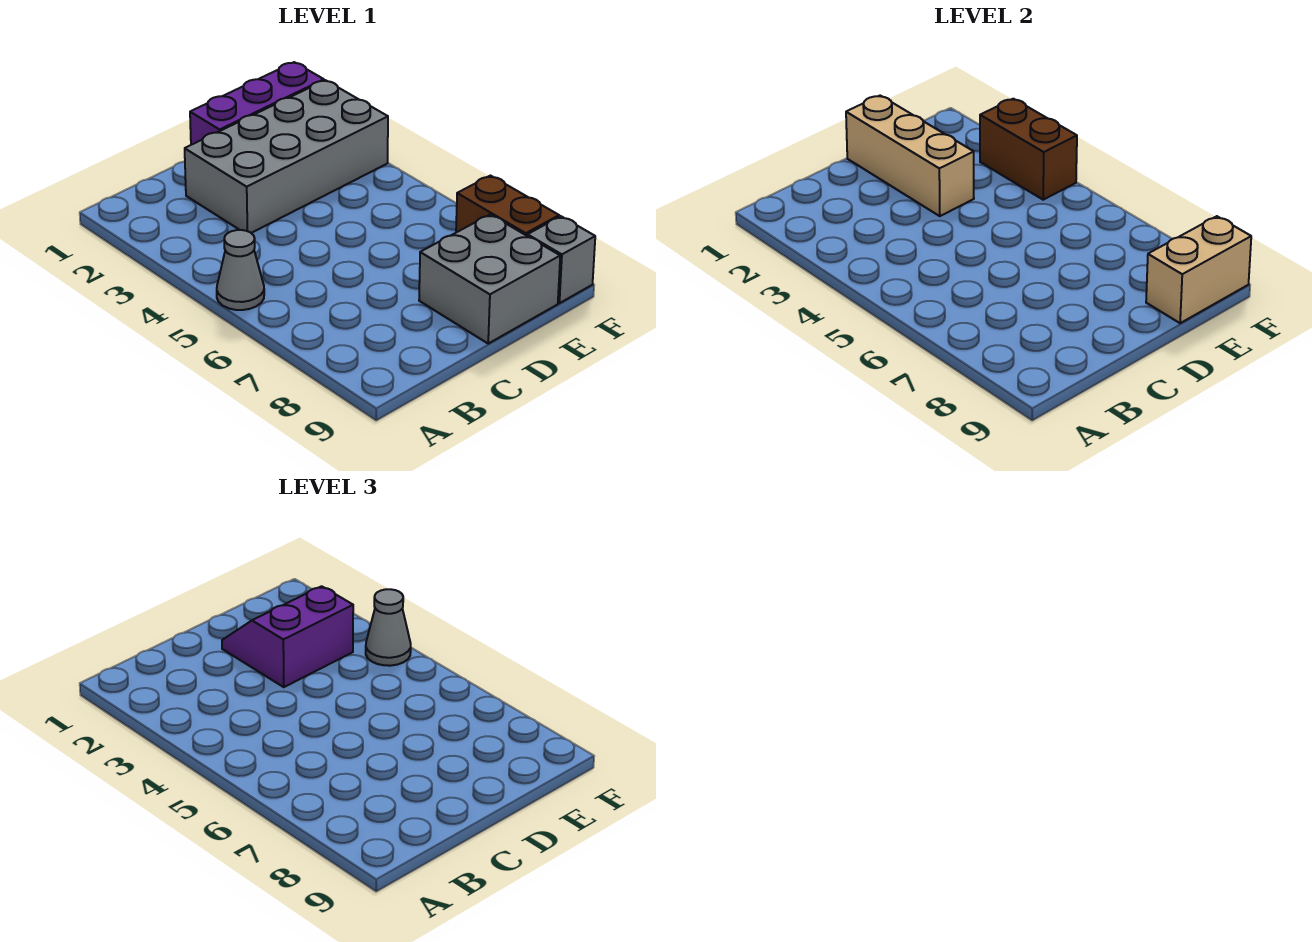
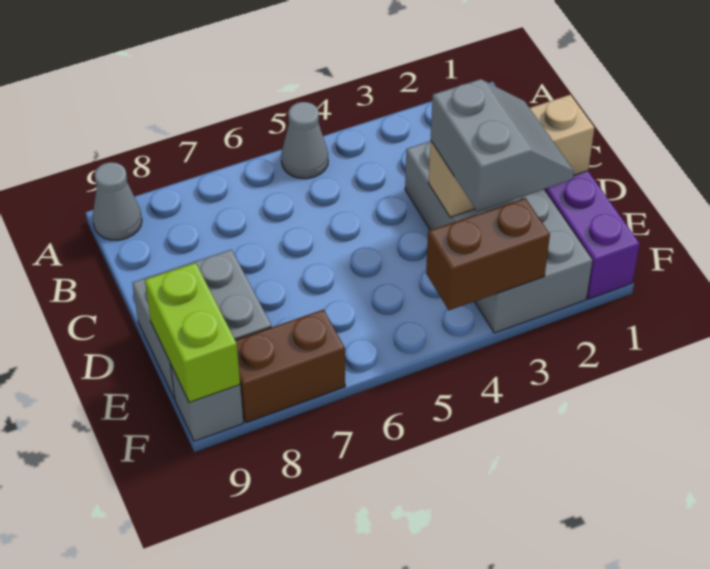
purple slope D2:E3 level 3 top 3 -> grey slope D2:E3 level 3 top 3
tan brick E9:F9 level 2 -> lime brick E9:F9 level 2
grey cone F4 level 3 -> grey cone A9 level 1

